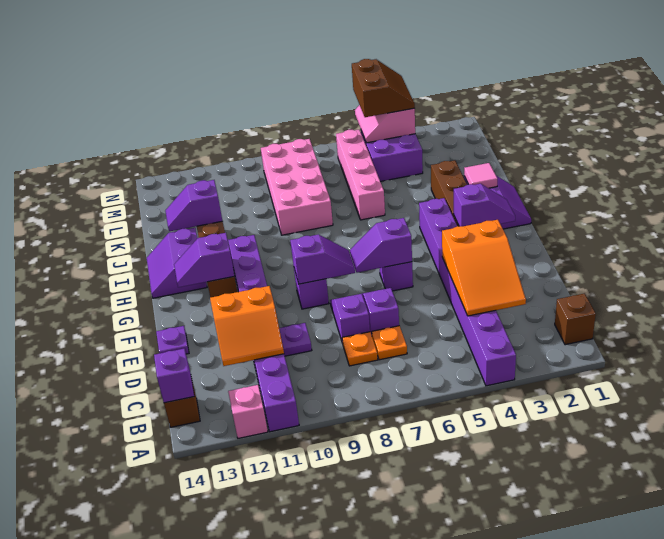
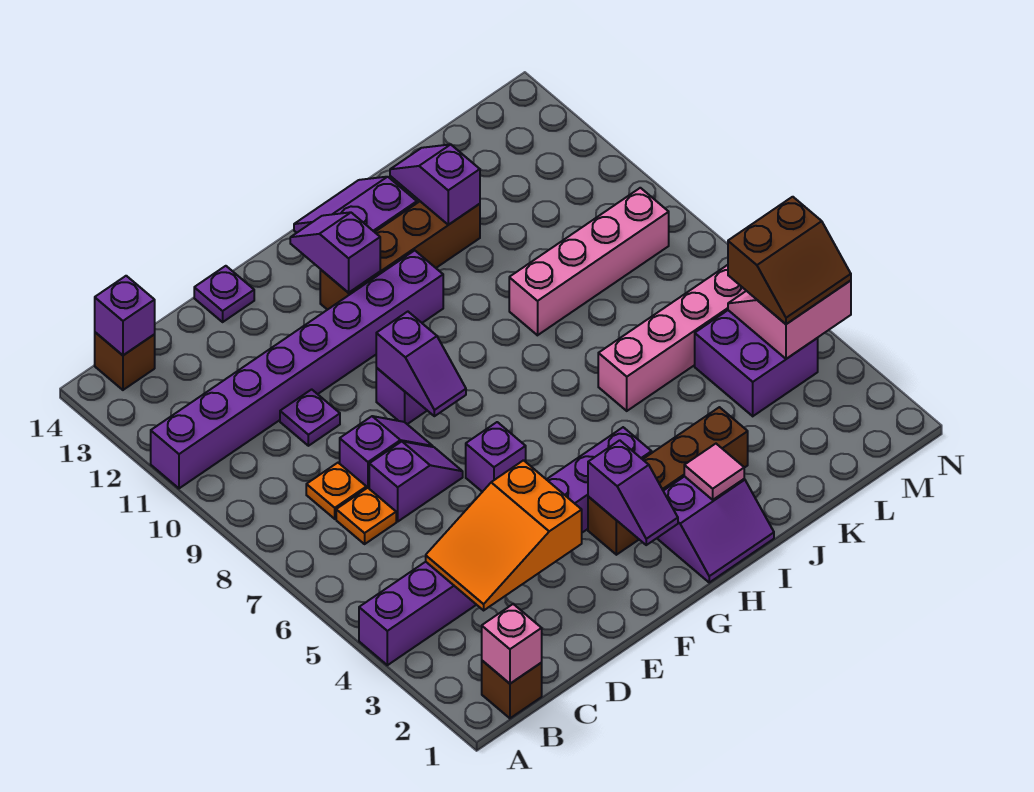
pink brick A12 level 1 -> pink brick B1 level 2
orange slope C11:D12 level 2 top D -> none
purple slope F6:F7 level 2 top 6 -> none
pink brick J8:M9 level 1 -> pink brick J9:M9 level 1

